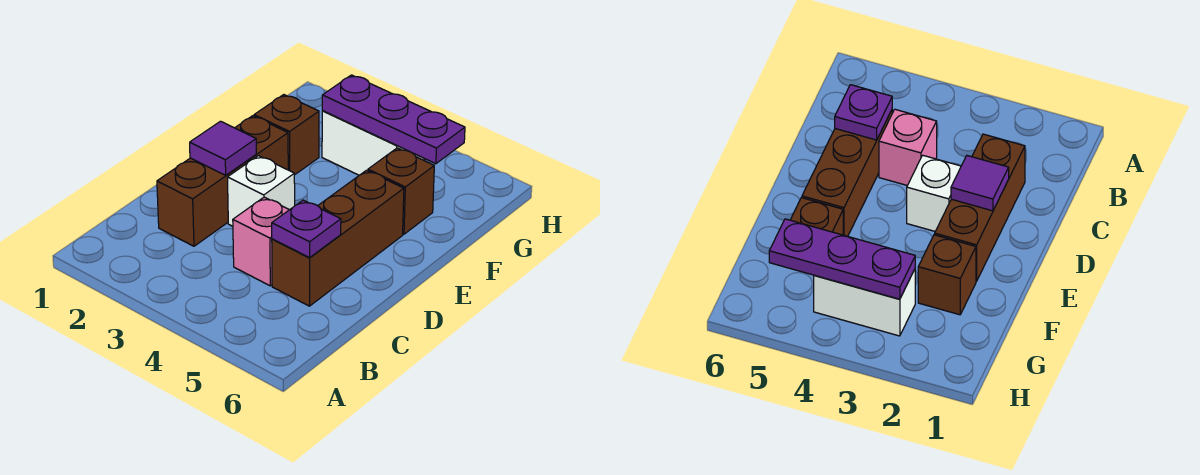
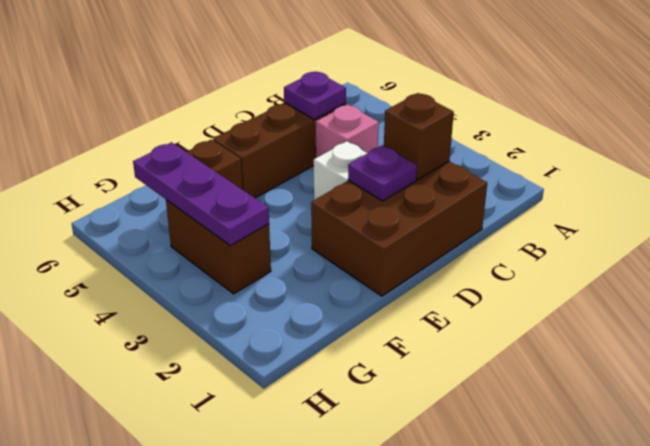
brown brick C2:E2 level 1 -> brown brick C1:E2 level 1
purple tile D2 level 2 -> purple plate D2 level 2
brown brick F2 level 1 -> brown brick C2 level 2
white brick G3:G4 level 1 -> brown brick G3:G4 level 1

